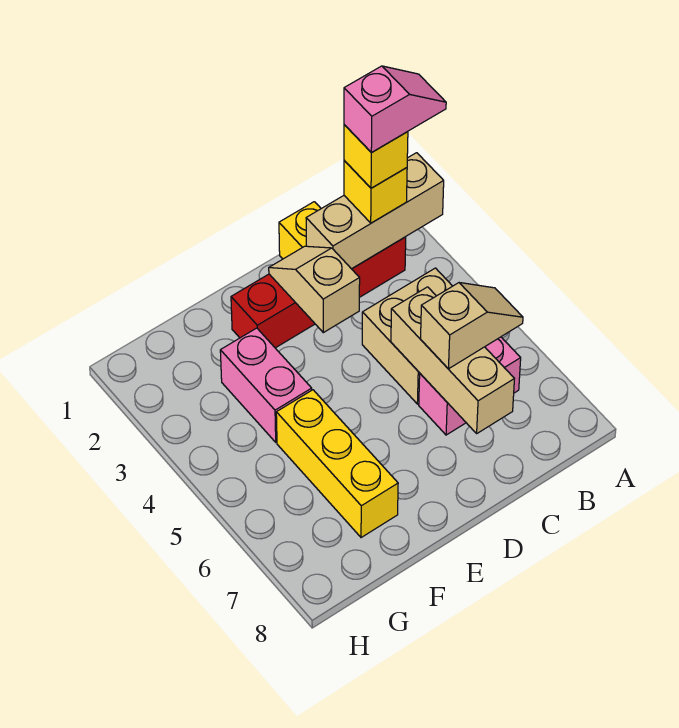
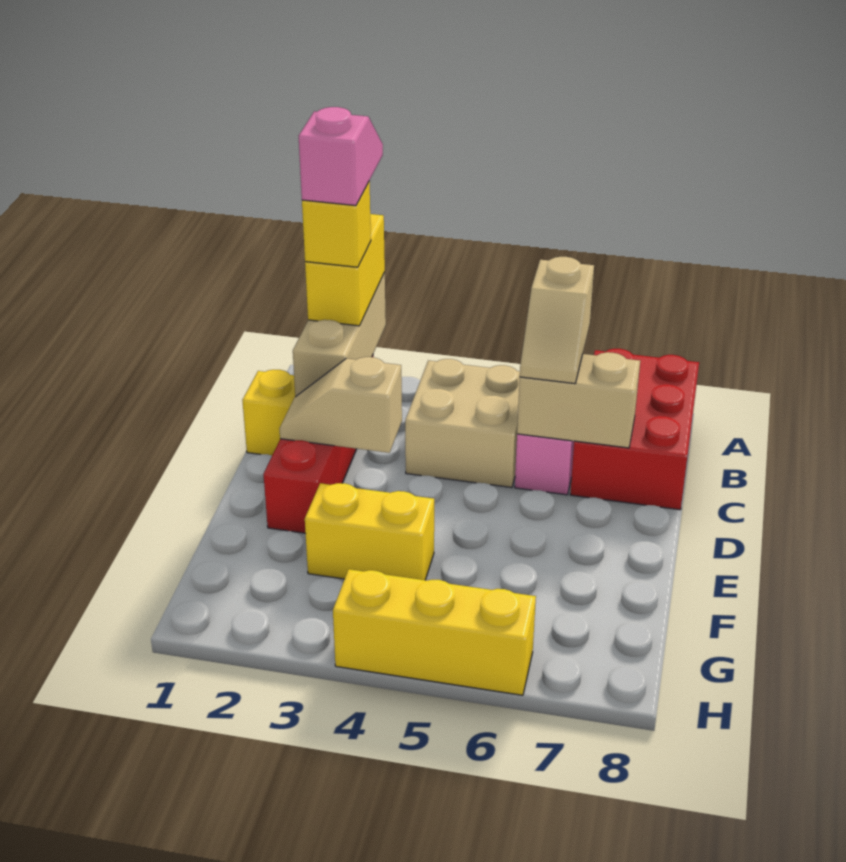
none -> red brick A7:C8 level 1
yellow brick B2 level 3 -> yellow brick A2:B2 level 3
tan slope B6:C6 level 3 top C -> tan slope B6:C6 level 3 top B
tan brick C5:C7 level 2 -> tan brick C6:C7 level 2
pink brick F3:F4 level 1 -> yellow brick F3:F4 level 1
yellow brick F5:F7 level 1 -> yellow brick H4:H6 level 1

